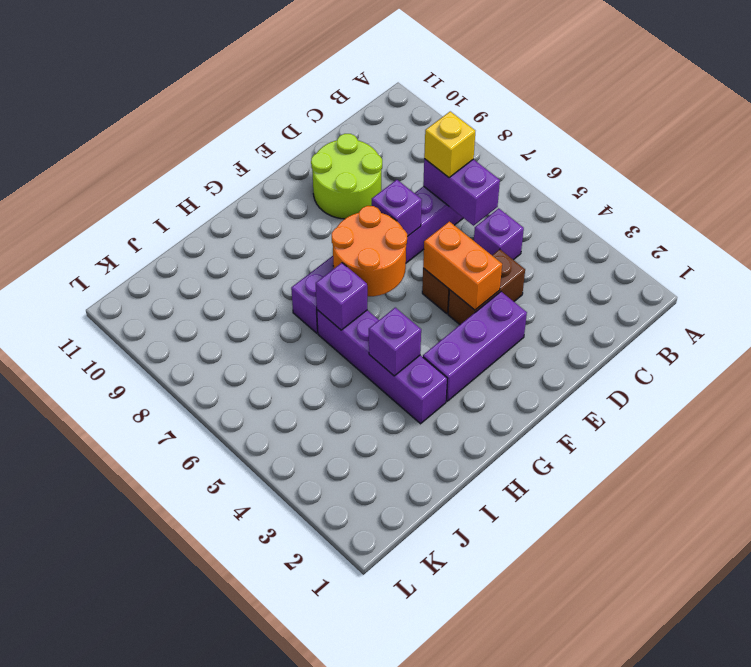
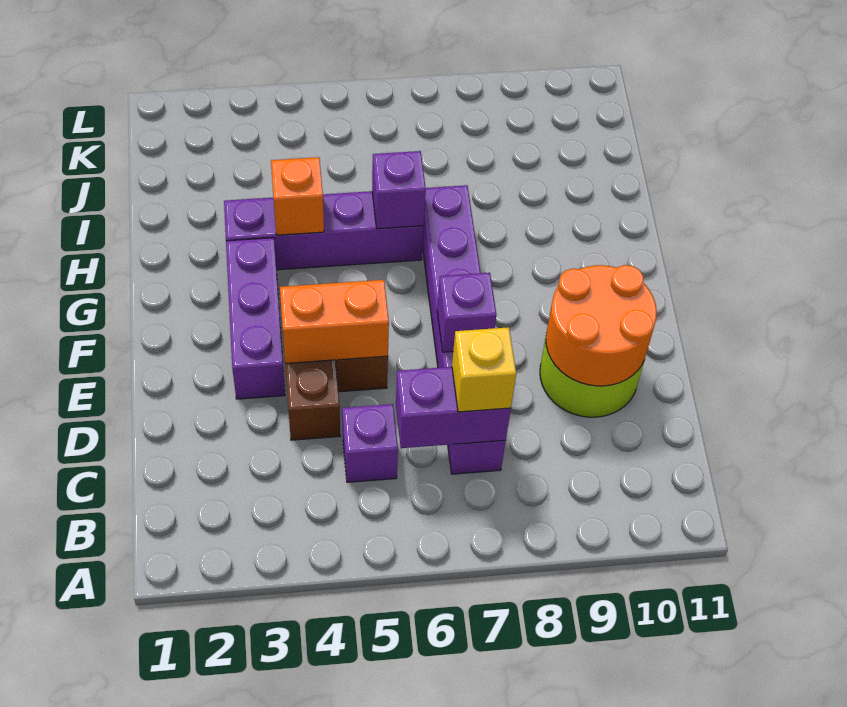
orange round brick F6:G7 level 2 -> orange round brick D9:E10 level 2
purple brick H4 level 2 -> orange brick H4 level 2

